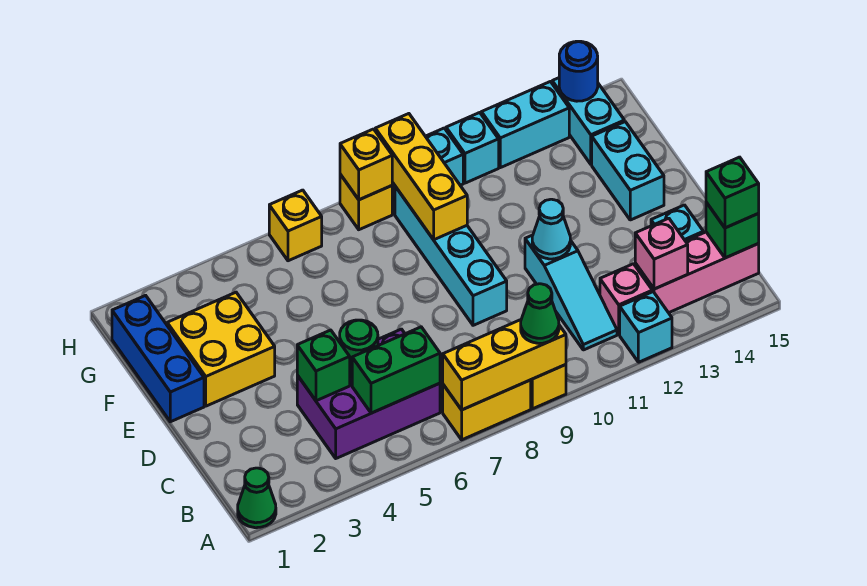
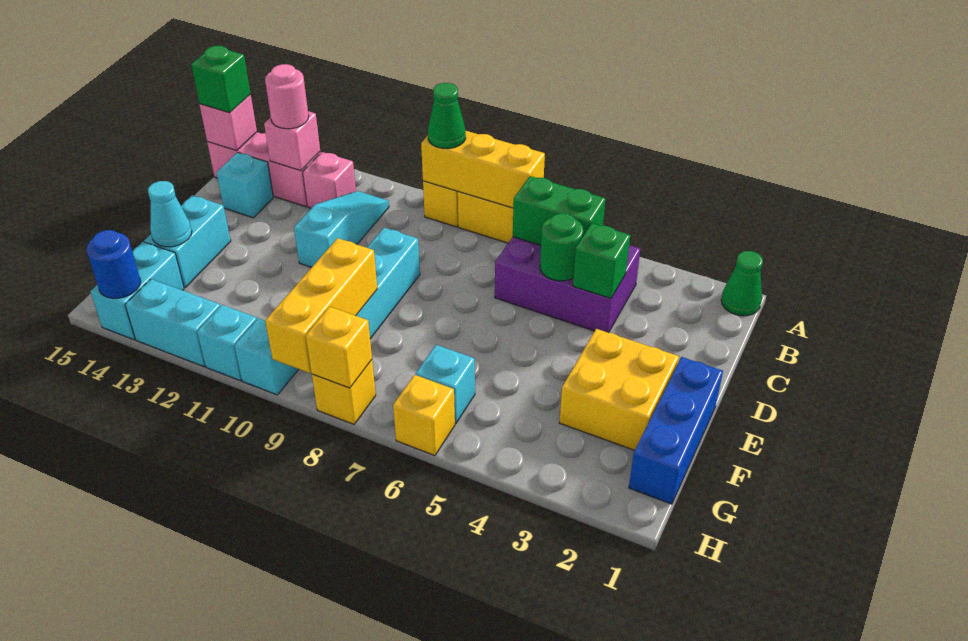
cyan brick A12 level 1 -> cyan brick G6 level 1
none -> pink round brick B13 level 3
green brick B15 level 2 -> pink brick B15 level 2
cyan cone D11 level 2 -> cyan cone F14 level 2

